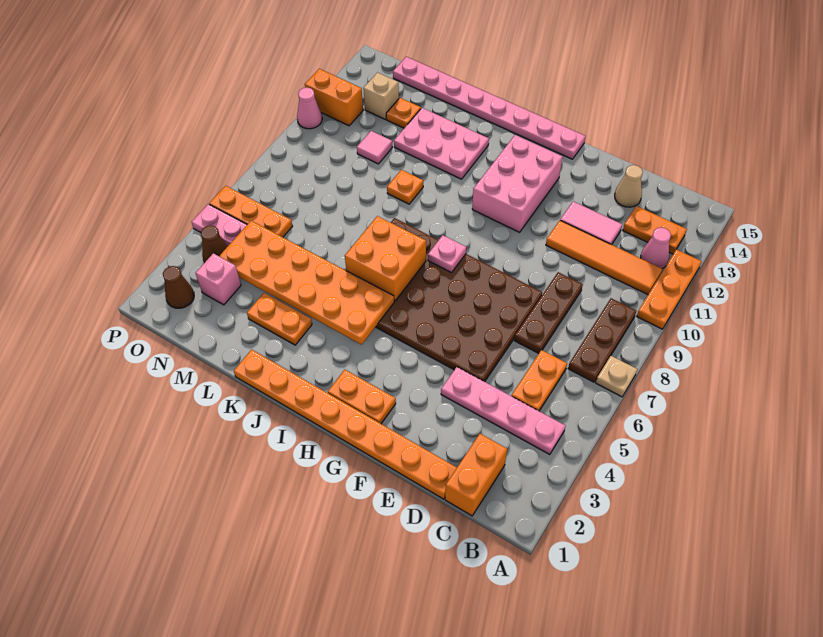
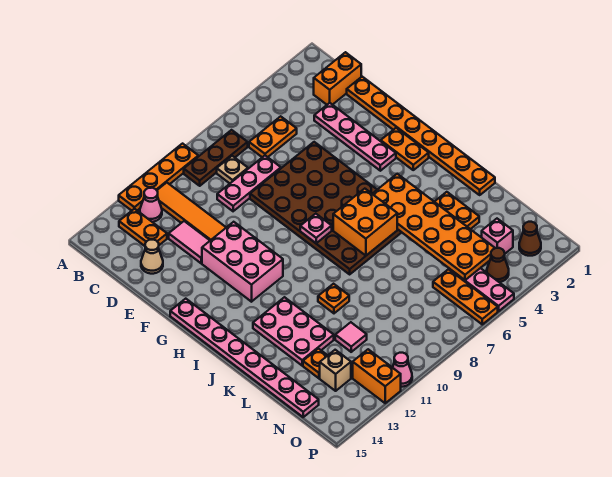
tan plate A7 level 1 -> tan plate C8 level 1
orange plate A10:A12 level 1 -> orange plate A9:A12 level 1
pink plate B4:E4 level 1 -> pink plate D3:G3 level 1
brown plate D7:D9 level 1 -> pink plate D7:D9 level 1
pink brick G11:H13 level 1 -> pink brick F11:H12 level 1

